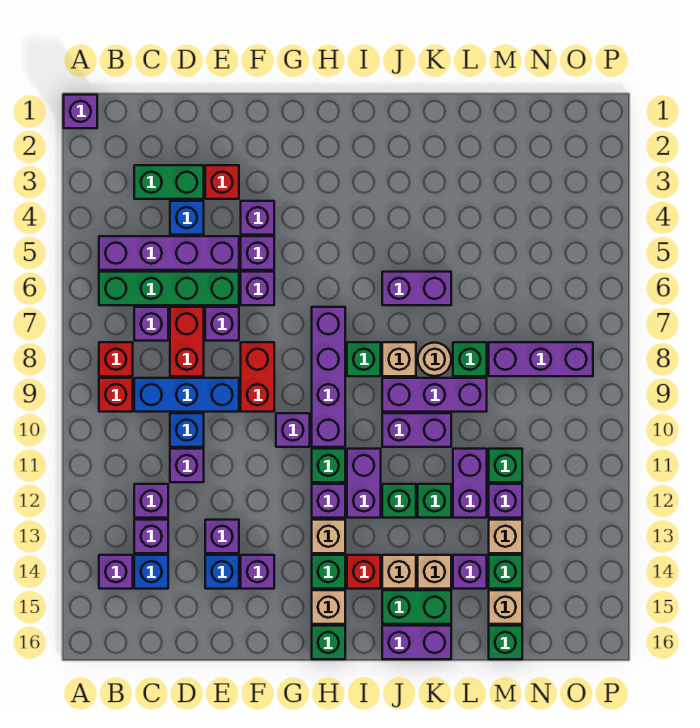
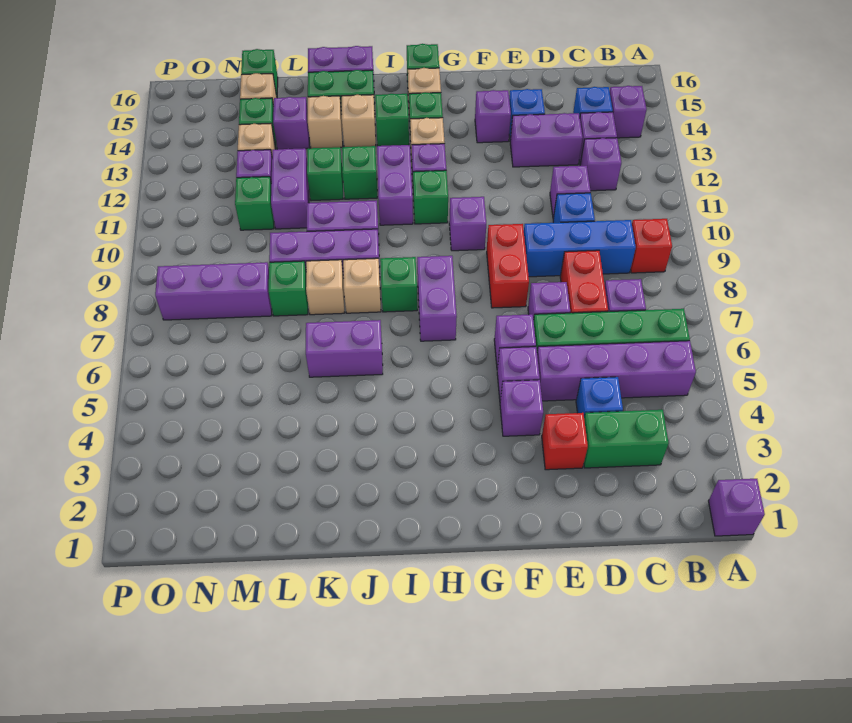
red brick B8 level 1 -> none
purple brick E13 level 1 -> purple brick D13:E13 level 1
purple brick H7:H10 level 1 -> purple brick H7:H8 level 1
red brick I14 level 1 -> green brick I14 level 1
tan round brick K8 level 1 -> tan brick K8 level 1

